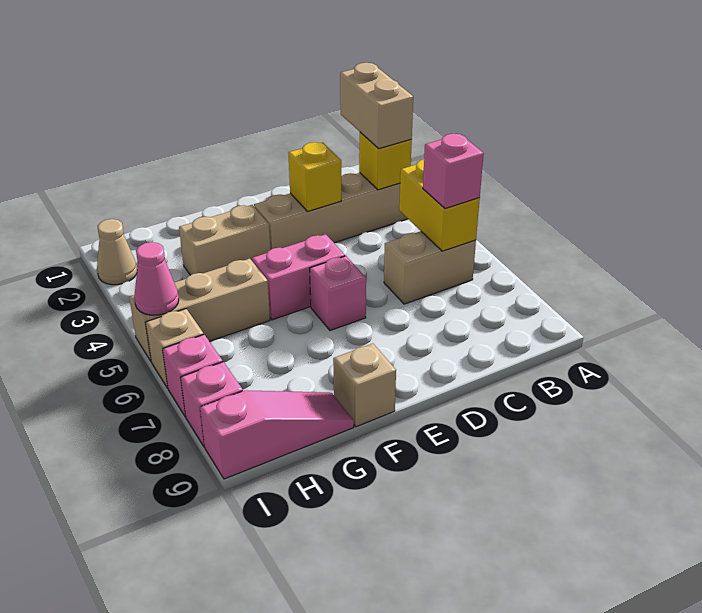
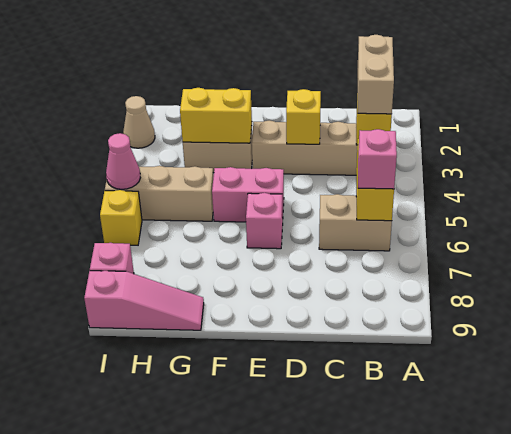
none -> yellow brick F3:G3 level 2
tan brick F9 level 1 -> none
tan brick I6 level 1 -> yellow brick I6 level 1
pink brick I7 level 1 -> none

